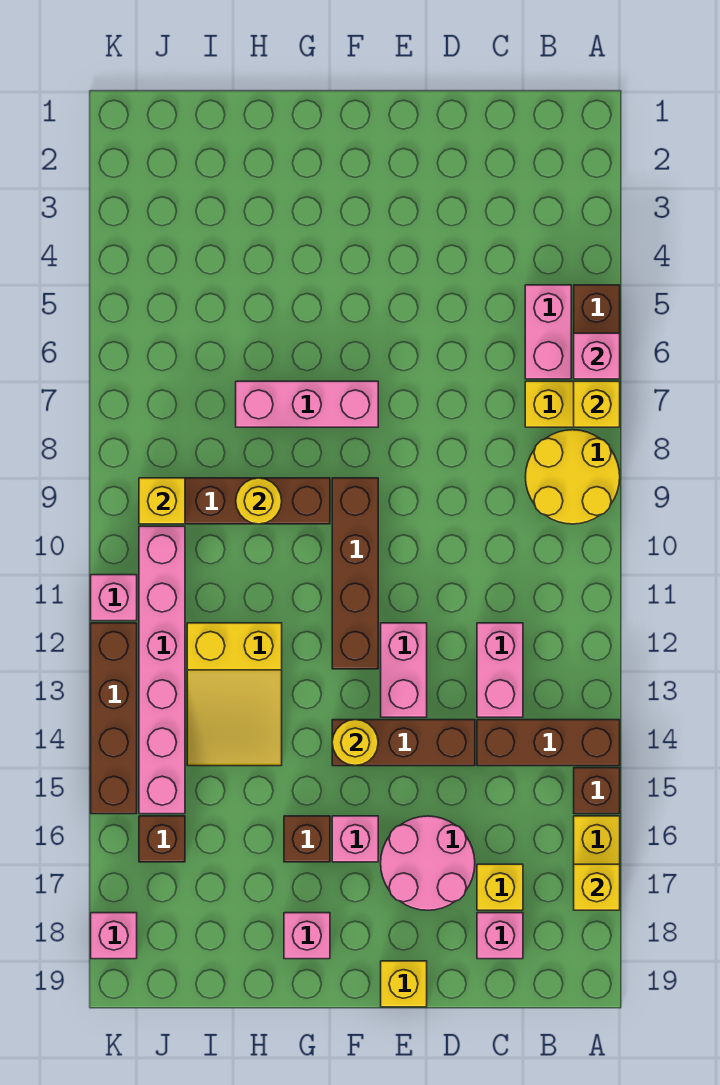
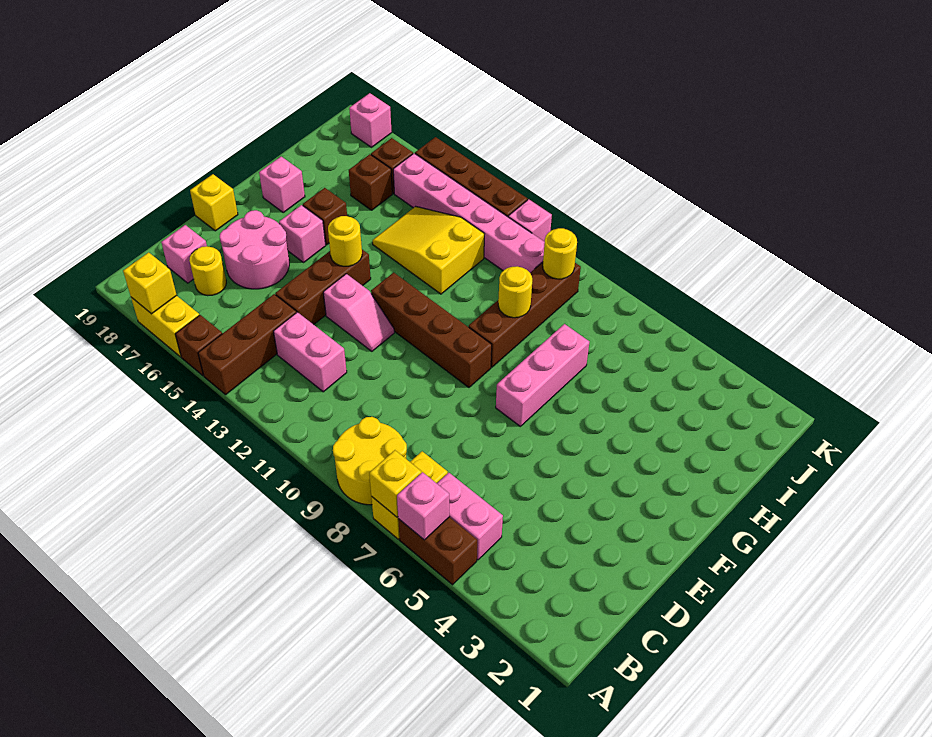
yellow brick C17 level 1 -> yellow round brick C17 level 1
pink brick E12:E13 level 1 -> pink slope E12:E13 level 1 top 13
none -> brown brick I16 level 1
yellow brick J9 level 2 -> yellow round brick J9 level 2

